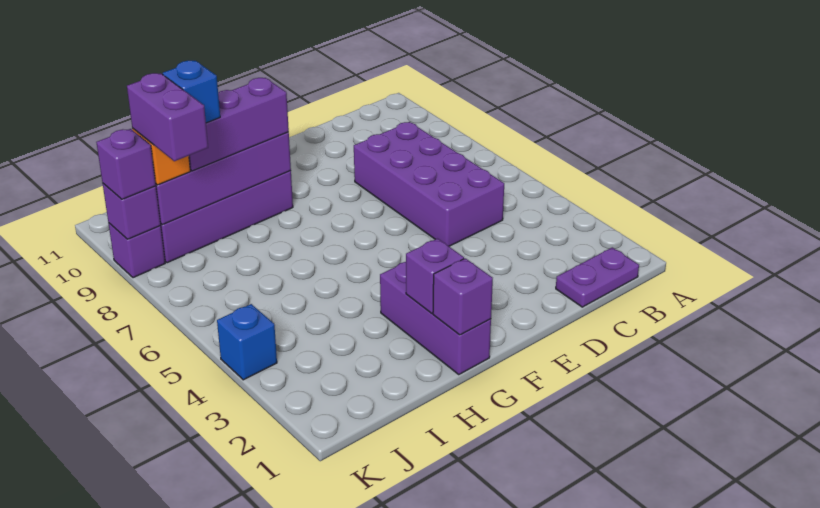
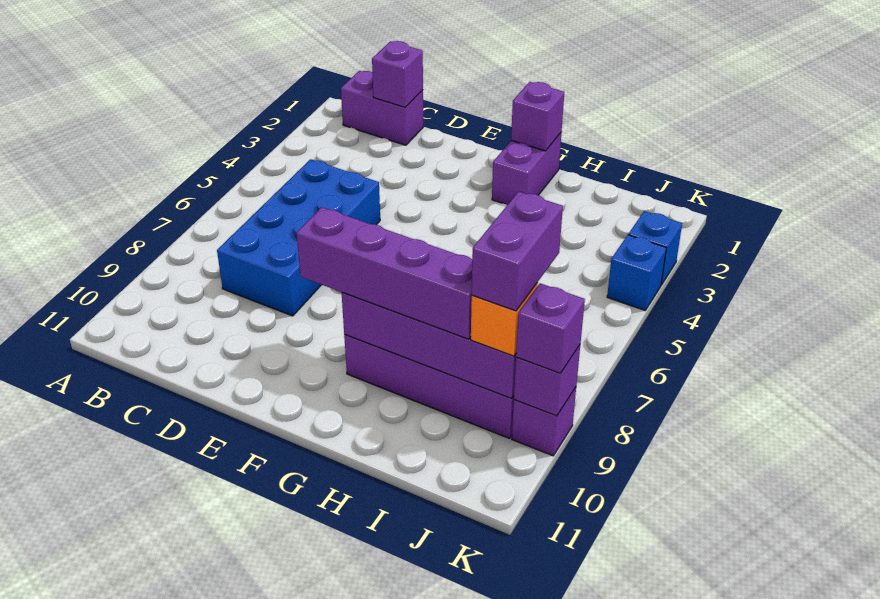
purple plate B1:C1 level 1 -> purple brick B1:C1 level 1
purple brick C5:D8 level 1 -> blue brick C5:D8 level 1
purple brick G1:G3 level 1 -> purple brick G1:G2 level 1
purple brick G2 level 2 -> purple brick C1 level 2
purple brick G9:I9 level 3 -> purple brick F9:I9 level 3
blue brick I9 level 4 -> blue brick K3 level 1

